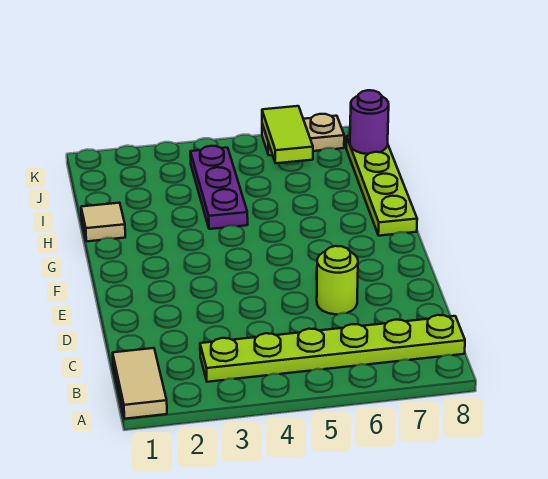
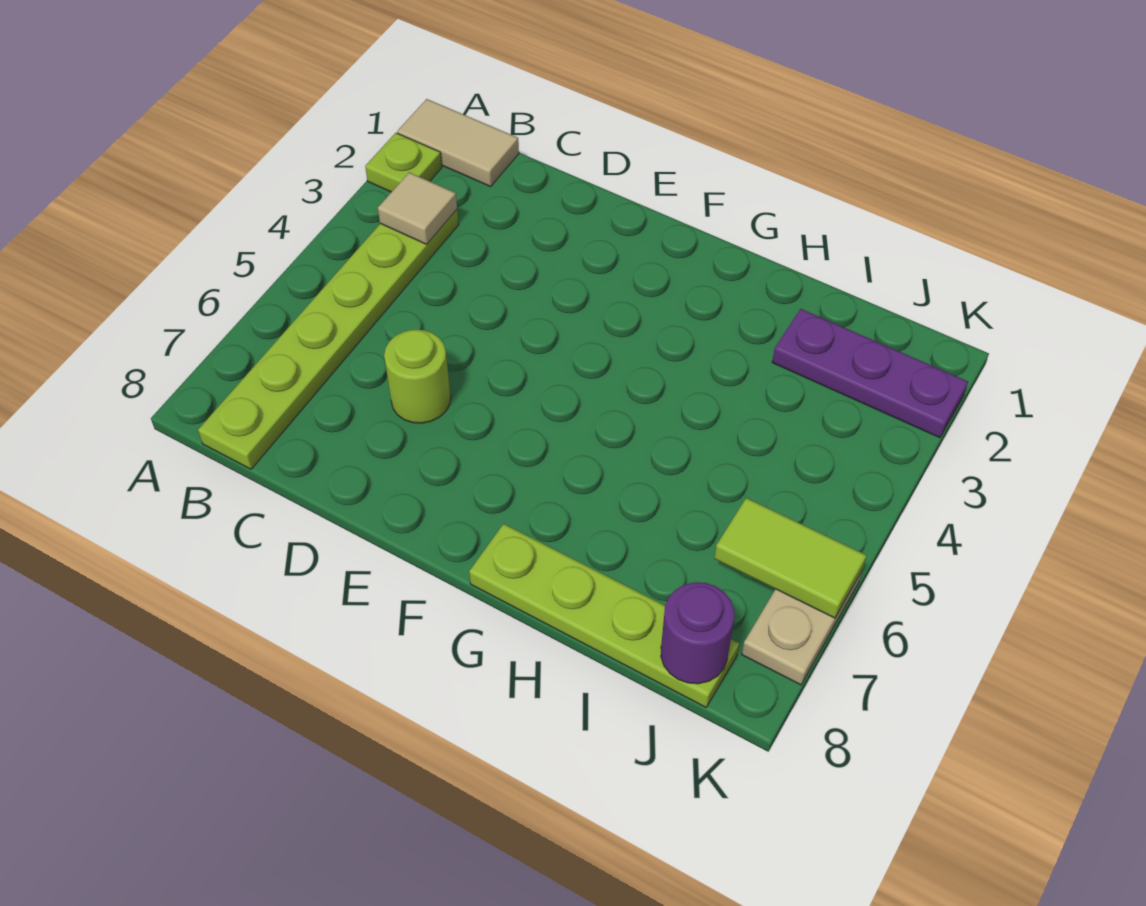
none -> lime plate A2 level 1
tan tile H1 level 1 -> tan tile B3 level 2
purple plate H4:J4 level 1 -> purple plate I2:K2 level 1

